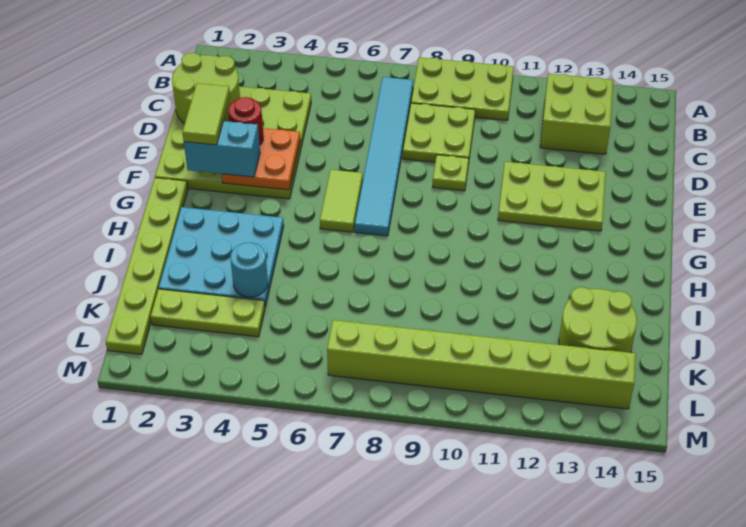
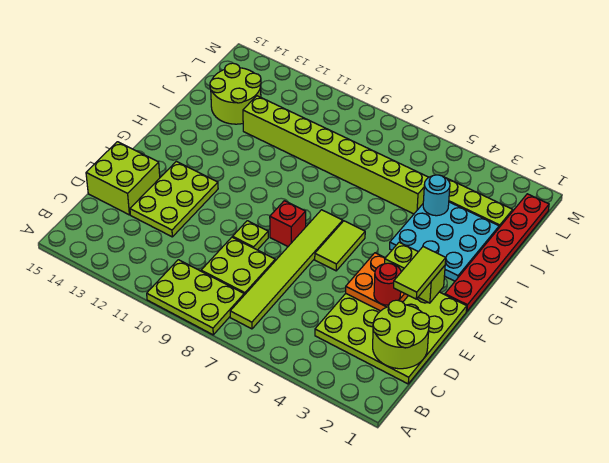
cyan tile B7:G7 level 1 -> lime tile B7:G7 level 1
lime brick B12:C13 level 1 -> lime brick D14:E15 level 1
lime plate E11:F13 level 1 -> lime plate D12:F13 level 1
cyan brick F2:F3 level 3 -> lime brick F2:F3 level 3
none -> red brick F8 level 1
lime plate G1:L1 level 1 -> red plate G1:L1 level 1
lime brick L7:L14 level 1 -> lime brick J5:J12 level 1

